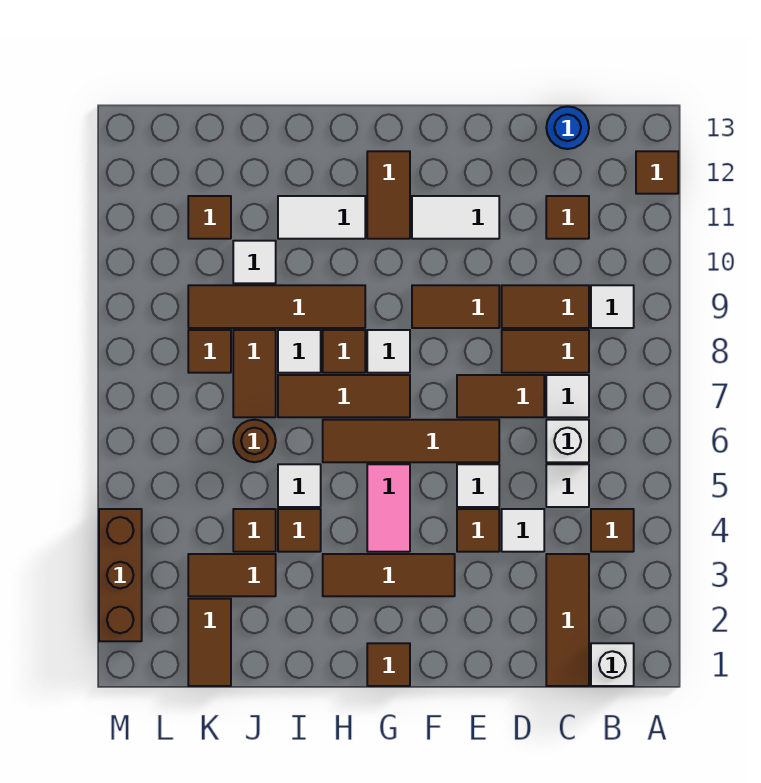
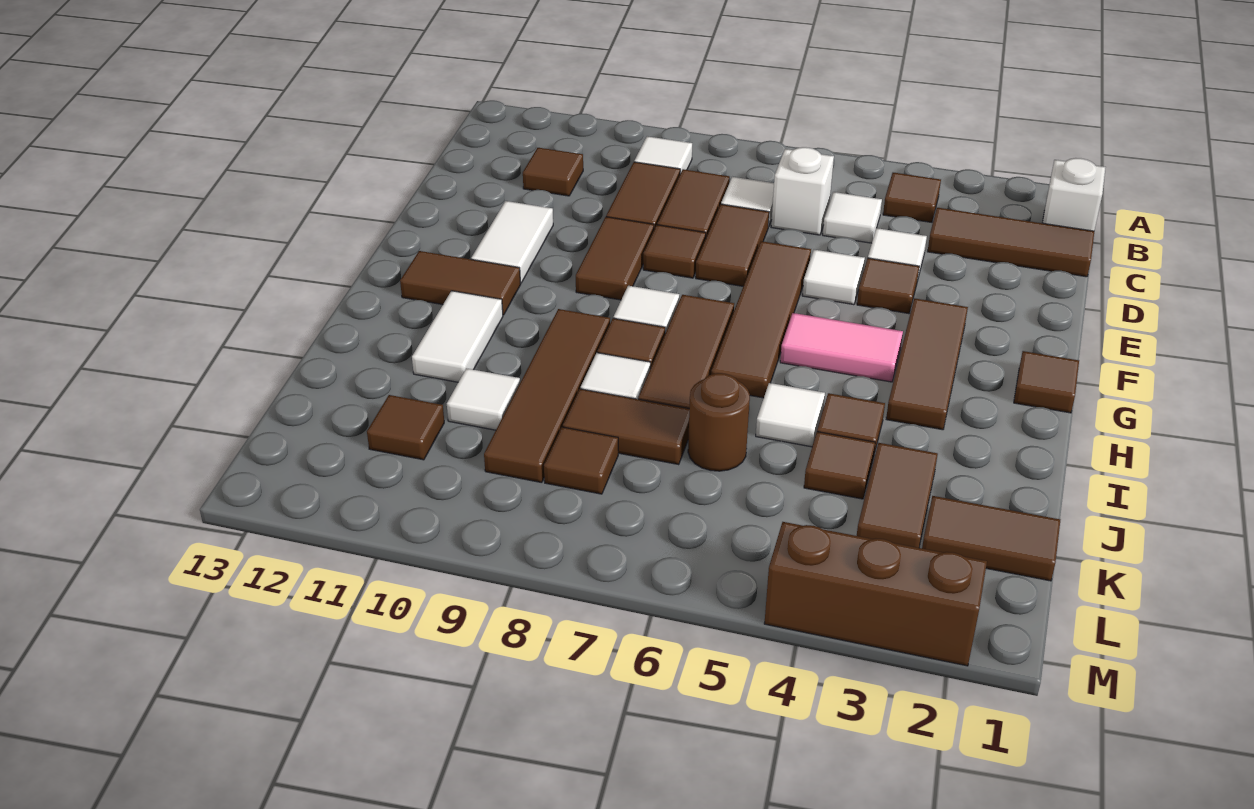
brown tile A12 level 1 -> brown tile E8 level 1
blue round brick C13 level 1 -> none

